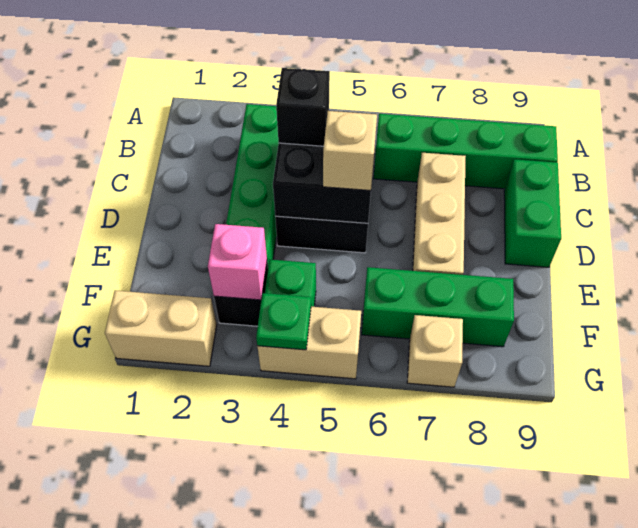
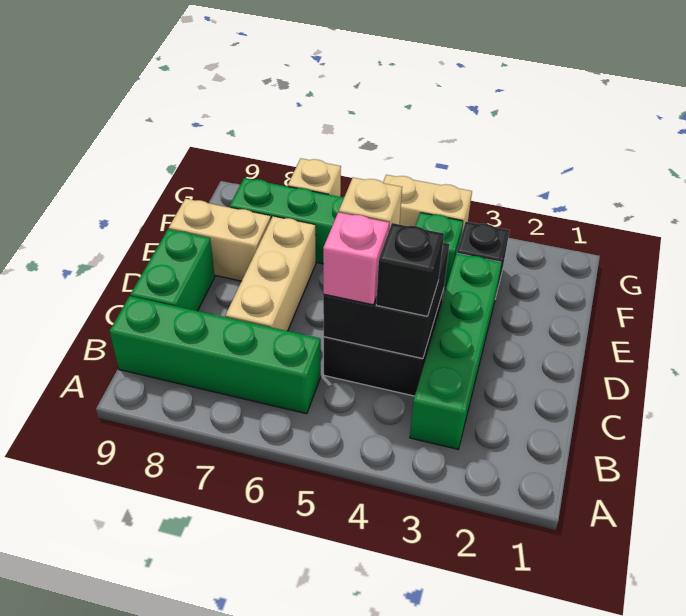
pink brick F3 level 2 -> pink brick C5 level 3
tan brick G1:G2 level 1 -> tan brick E8:E9 level 1
green plate G4 level 2 -> none

